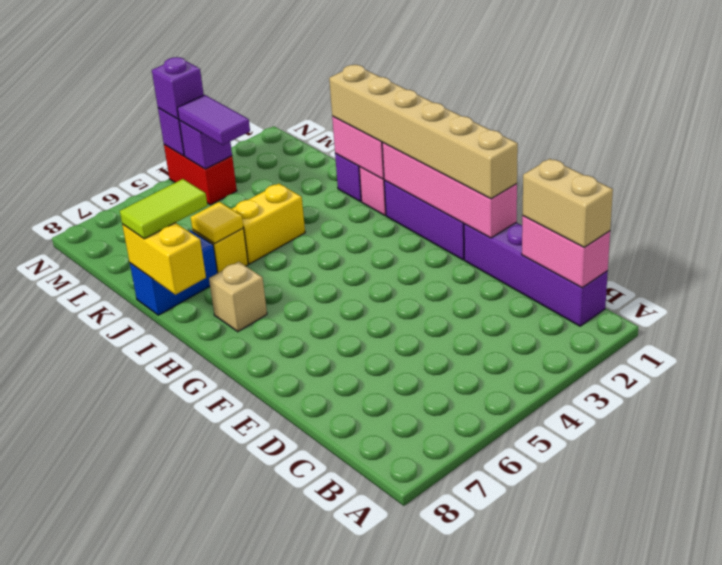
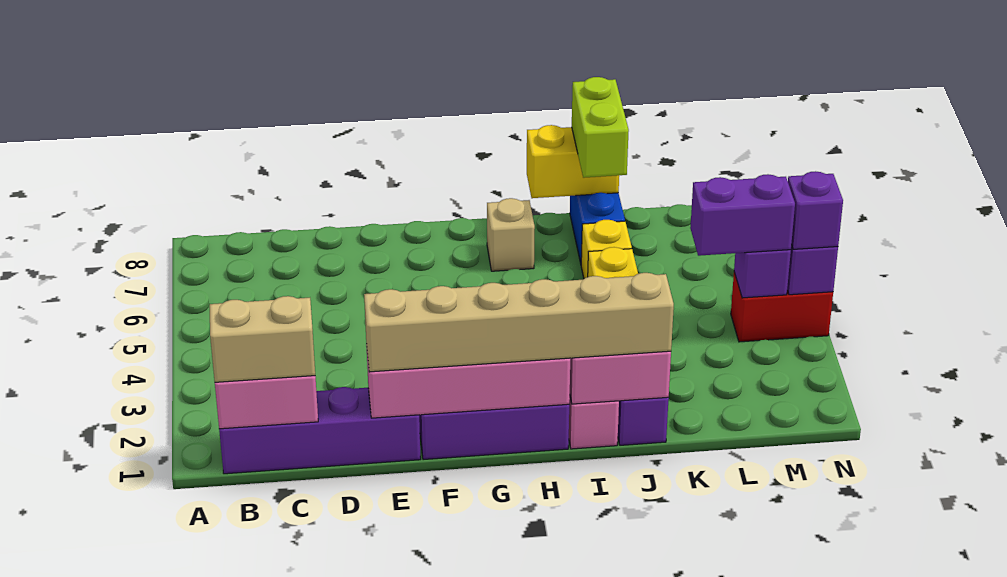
yellow tile J6 level 2 -> none
lime tile J7:J8 level 3 -> lime brick J7:J8 level 3
purple tile L4:M4 level 3 -> purple brick L4:M4 level 3

